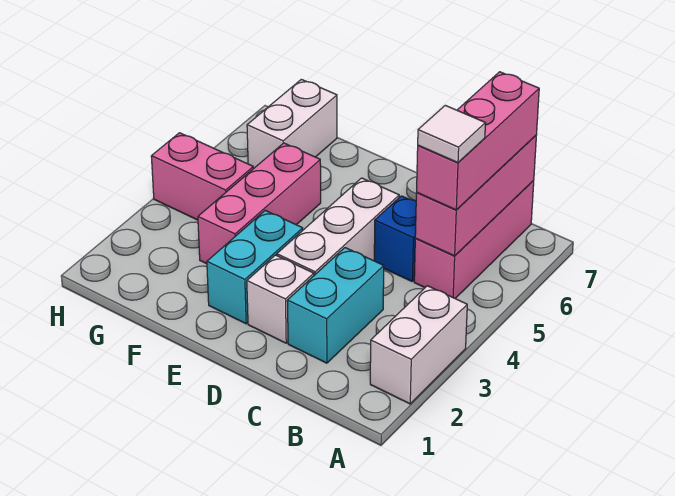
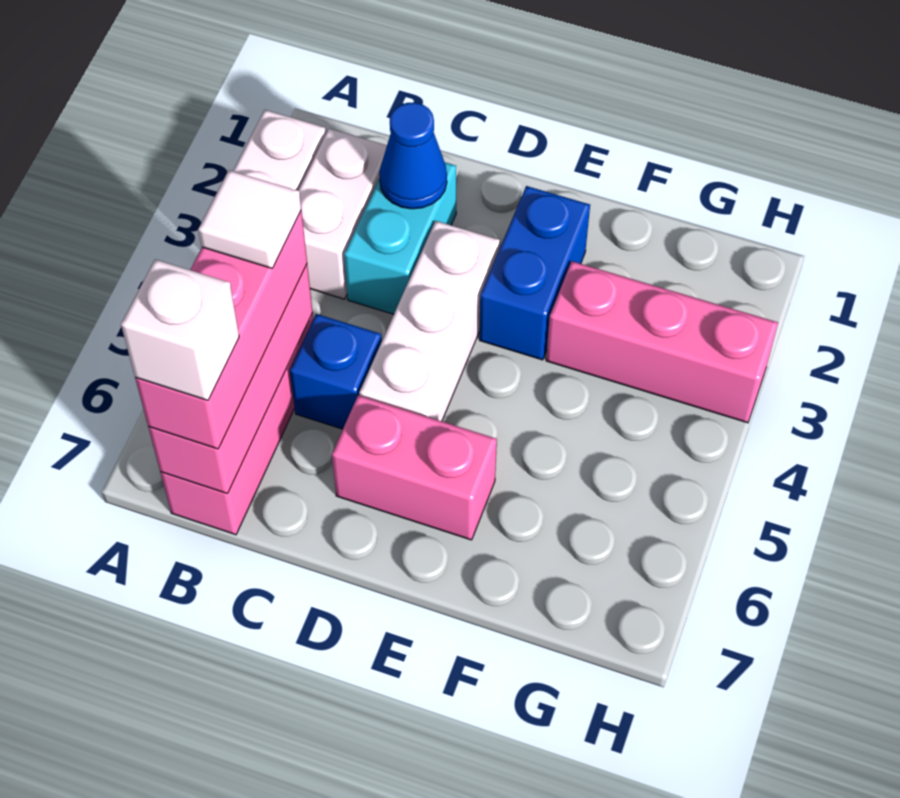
none -> blue cone C2 level 2
white brick D2 level 1 -> white brick B7 level 4
cyan brick E2:E3 level 1 -> blue brick E2:E3 level 1
pink brick F3:F5 level 1 -> pink brick F3:H3 level 1
pink brick G4:H4 level 1 -> pink brick D6:E6 level 1
white brick G6:G7 level 1 -> white brick B2:B3 level 1

